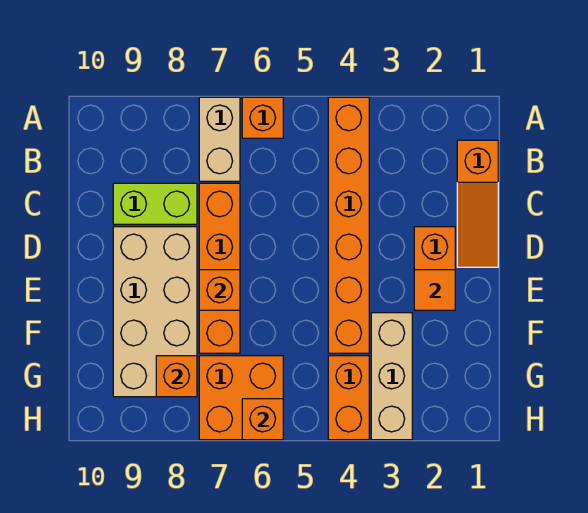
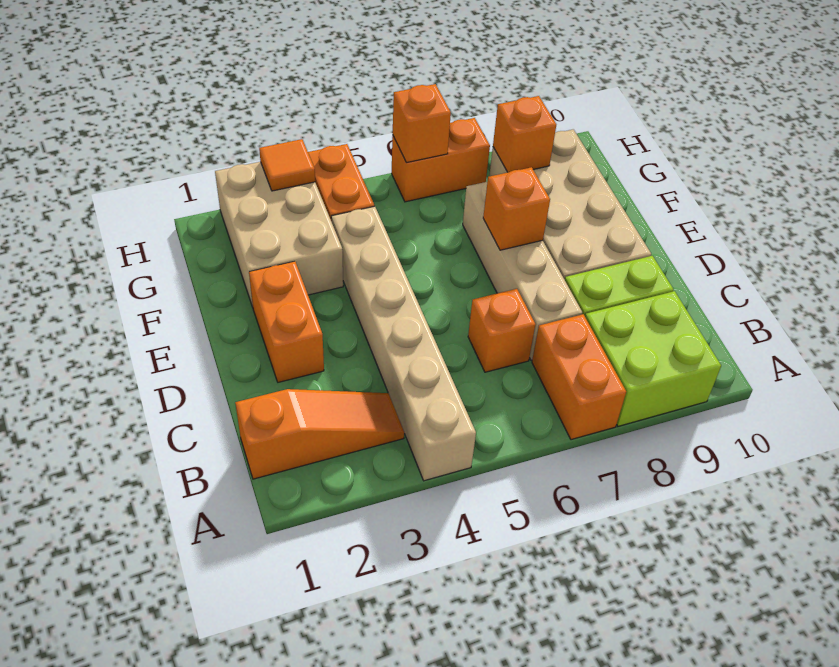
orange brick A4:F4 level 1 -> tan brick A4:F4 level 1
orange brick A6 level 1 -> orange brick C6 level 1
tan brick A7:B7 level 1 -> orange brick A7:B7 level 1
none -> lime brick A8:B9 level 1
orange slope B1:D1 level 1 top B -> orange slope B1:B3 level 1 top 1
orange brick C7:F7 level 1 -> tan brick C7:F7 level 1
orange tile E2 level 2 -> orange tile H3 level 2
tan brick F3:H3 level 1 -> tan brick F2:H3 level 1
orange brick G6:H7 level 1 -> orange brick H6:H7 level 1

